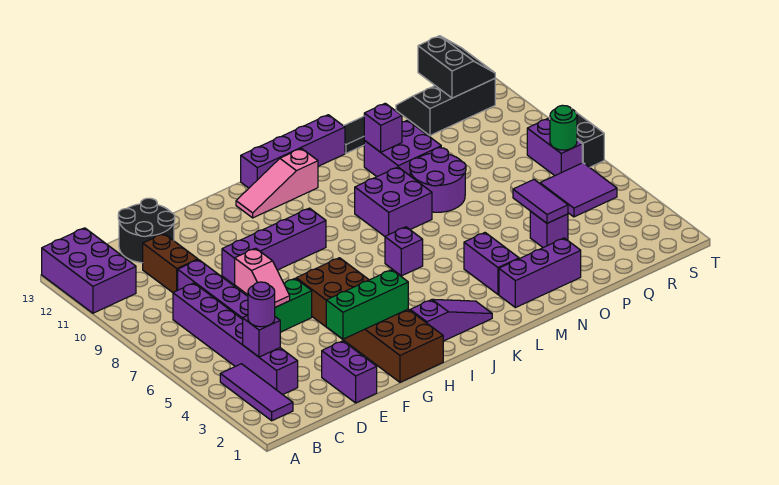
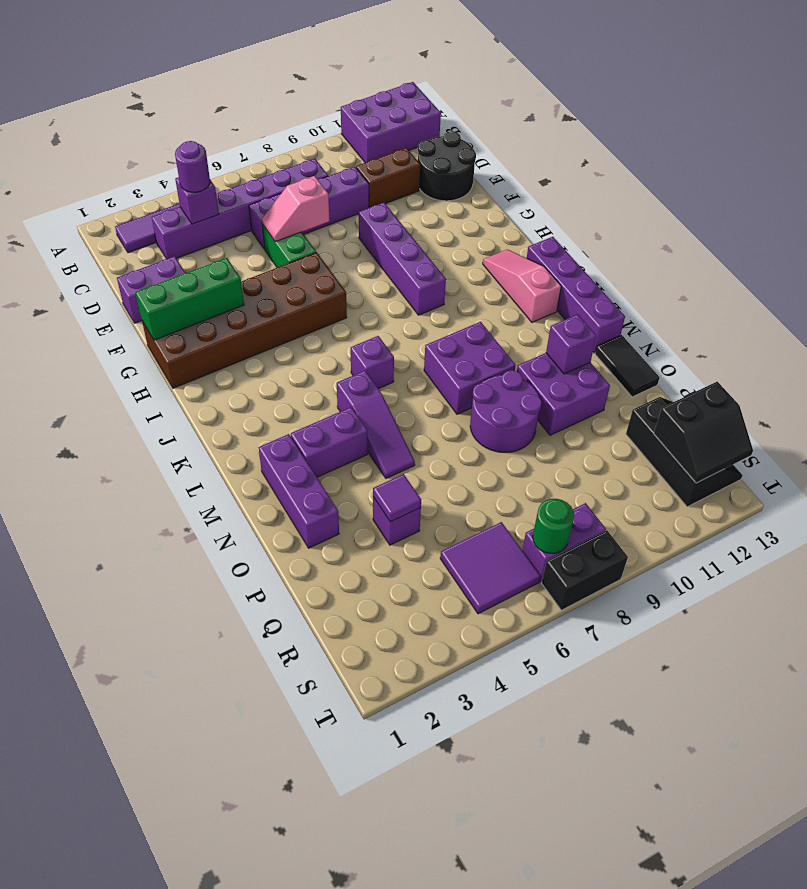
green brick F3:H3 level 2 -> green brick G1:G3 level 2
purple slope I2:K2 level 1 top I -> purple slope L5:N5 level 1 top L
purple tile P4:P5 level 2 -> purple tile P4 level 2

